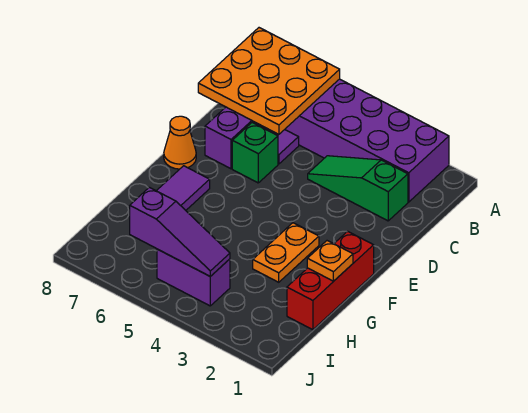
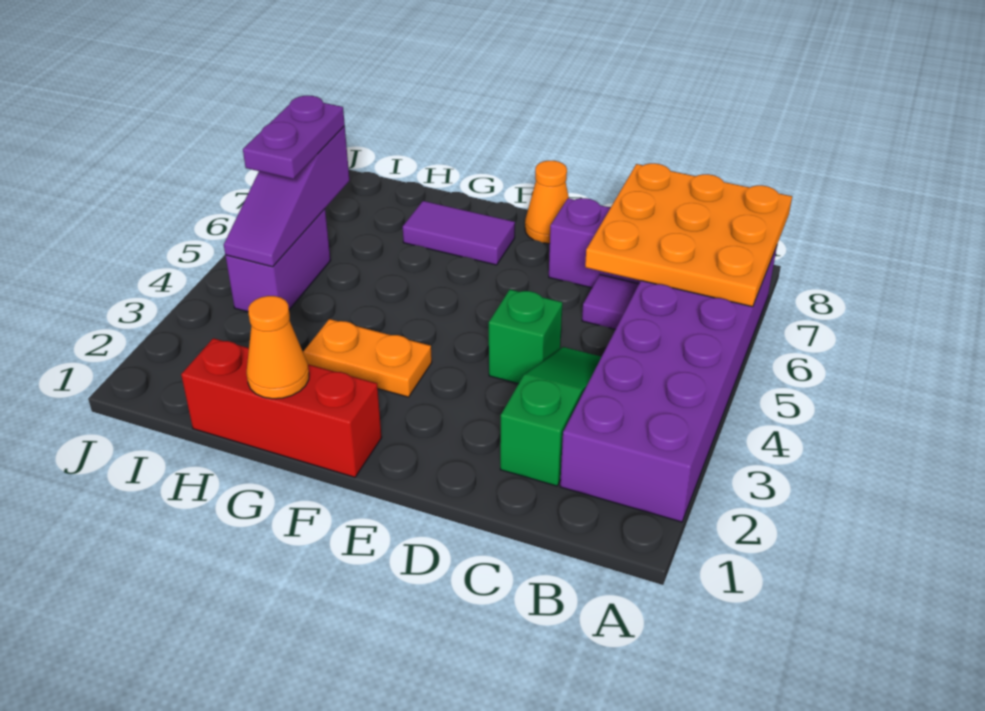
green brick D6 level 1 -> green brick D4 level 1
orange plate G1 level 2 -> orange cone G1 level 2
none -> purple plate I5:I6 level 3

